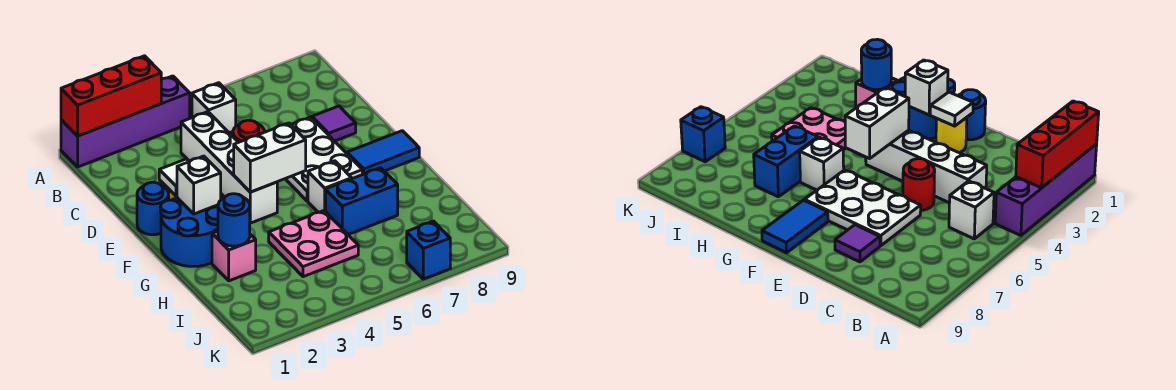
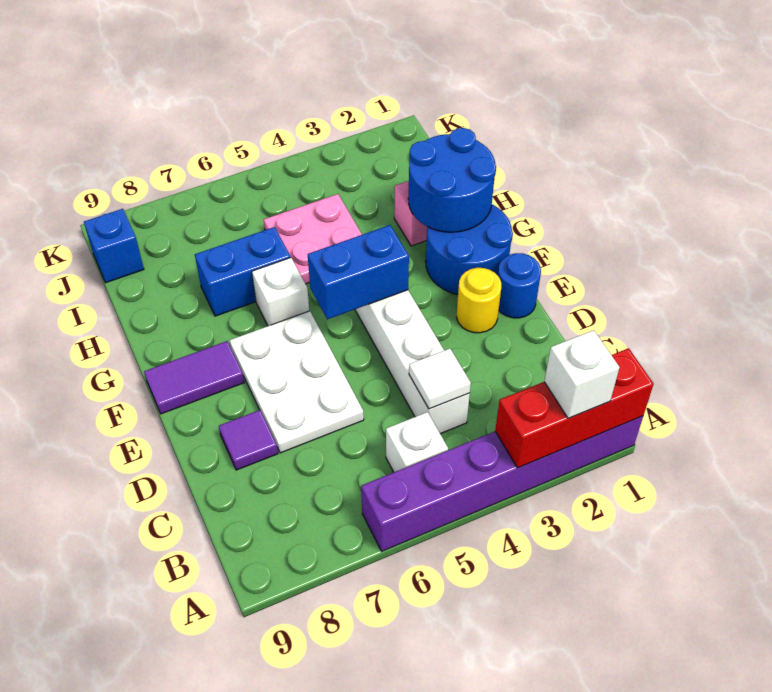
purple brick A1:A4 level 1 -> purple brick A1:A6 level 1
red round brick D5 level 1 -> none
white tile E2 level 2 -> white tile C4 level 2
white brick F2 level 2 -> white brick A2 level 3
white brick F4:F5 level 2 -> blue brick F4:F5 level 2
blue tile F8:F9 level 1 -> purple tile F8:F9 level 1
blue round brick H2 level 2 -> blue round brick G1:H2 level 2
blue brick K7 level 1 -> blue brick J9 level 1

